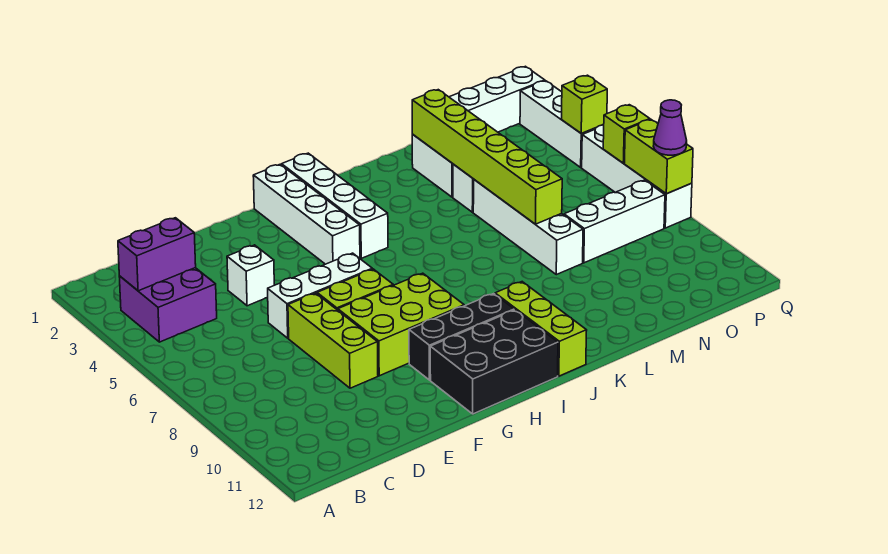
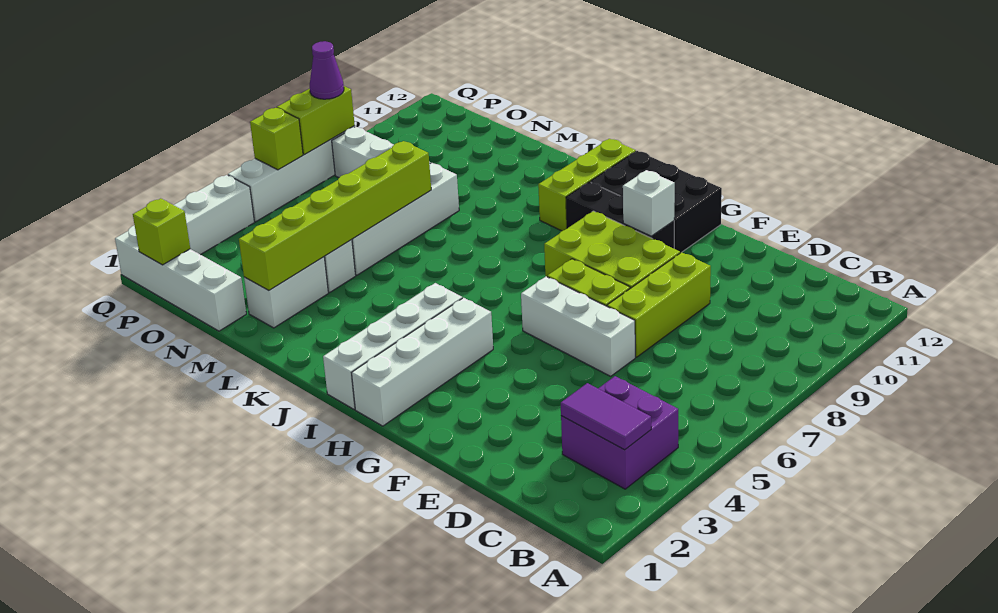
purple brick B3:C3 level 2 -> purple tile B3:C3 level 2
white brick E4 level 1 -> white brick G10 level 2
lime brick Q4 level 2 -> lime brick P1 level 2

